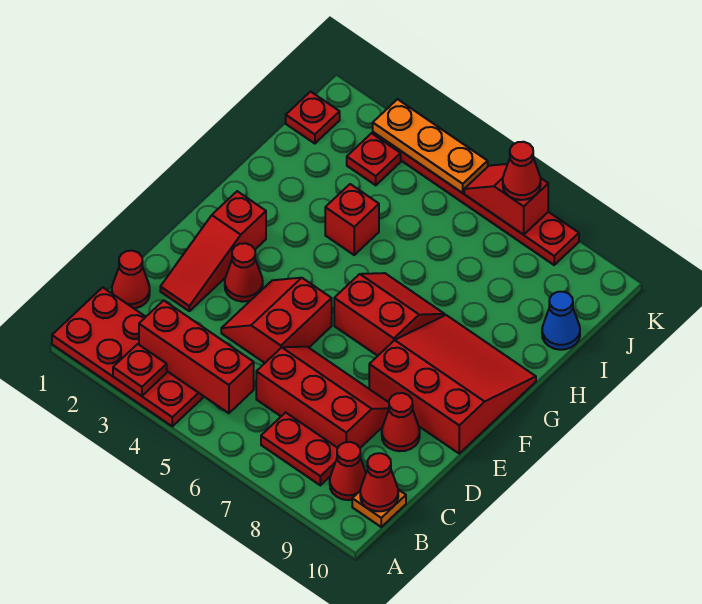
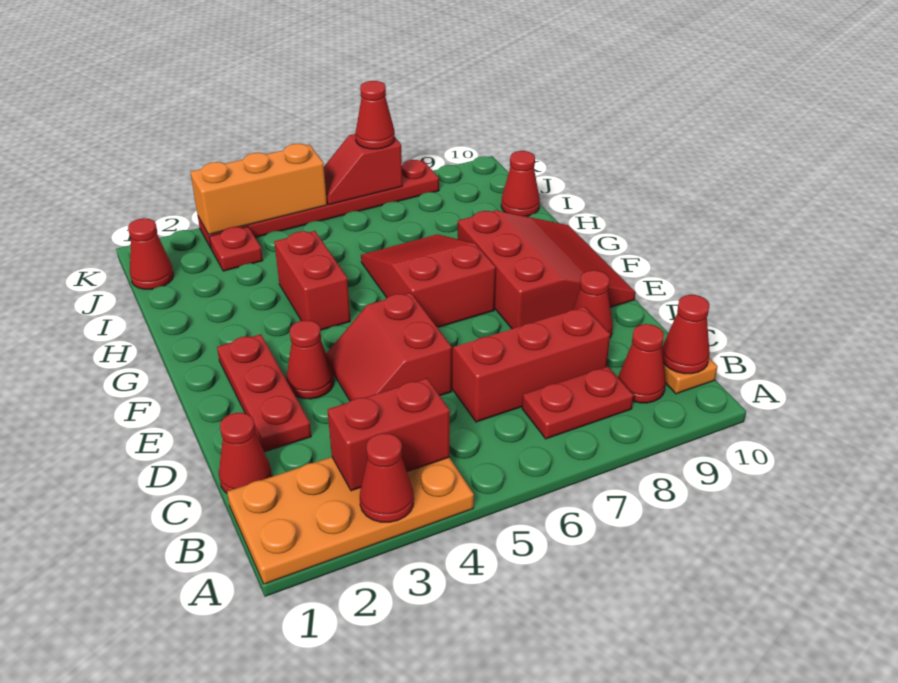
red plate A1:B4 level 1 -> orange plate A1:B4 level 1
red plate A3 level 2 -> red cone A3 level 2
red brick B3:B5 level 2 -> red brick B3:B4 level 2
red slope D2:F2 level 1 top F -> red plate D2:F2 level 1
red slope E8:G10 level 1 top E -> red slope E8:G10 level 1 top 8
red slope F6:G7 level 1 top F -> red slope F6:H7 level 1 top F
red brick H4 level 1 -> red brick G4:H4 level 1
blue cone I10 level 1 -> red cone I10 level 1
red plate J1 level 1 -> red cone J1 level 1
orange plate K3:K5 level 2 -> orange brick K3:K5 level 2

